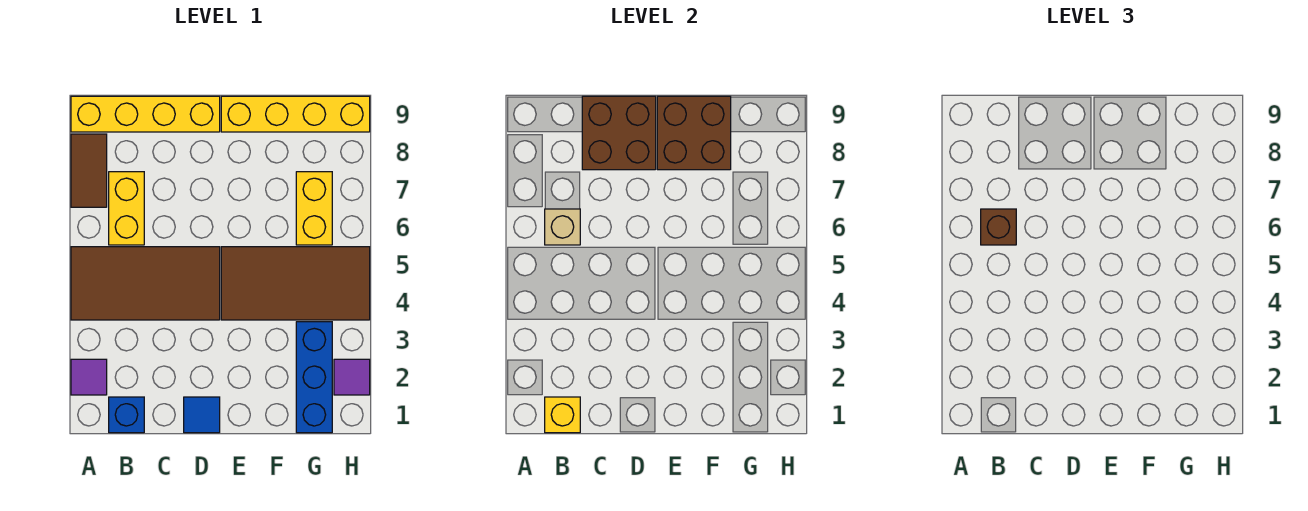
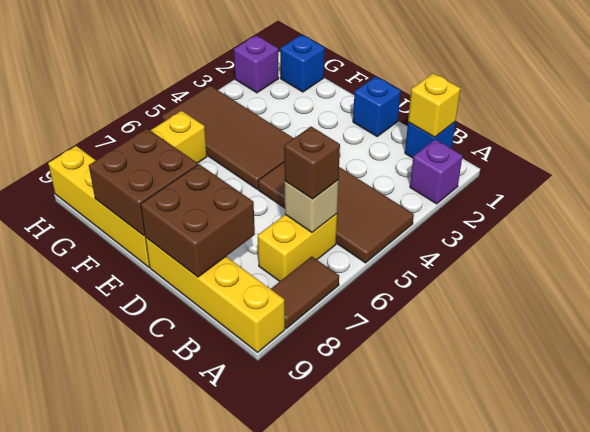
purple tile A2 level 1 -> purple brick A2 level 1
blue tile D1 level 1 -> blue brick D1 level 1
blue brick G1:G3 level 1 -> blue brick G1 level 1
purple tile H2 level 1 -> purple brick H2 level 1

